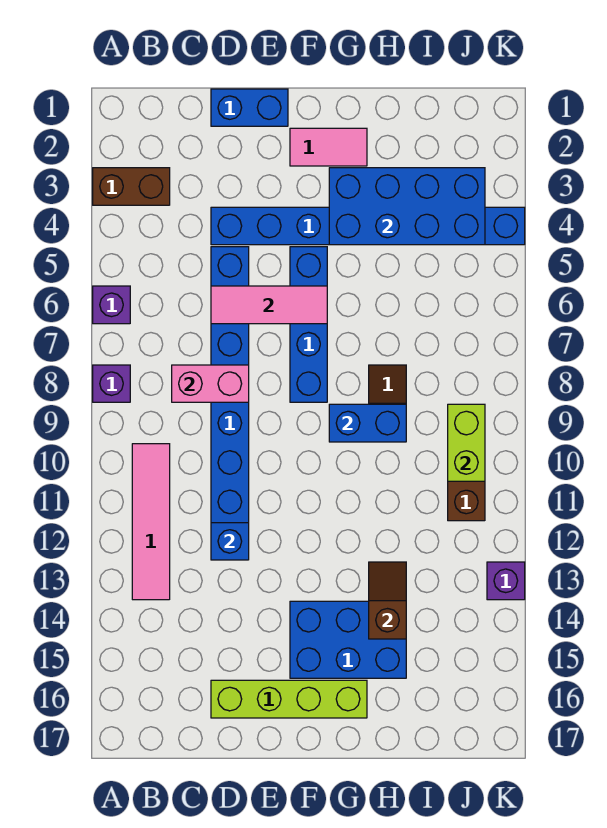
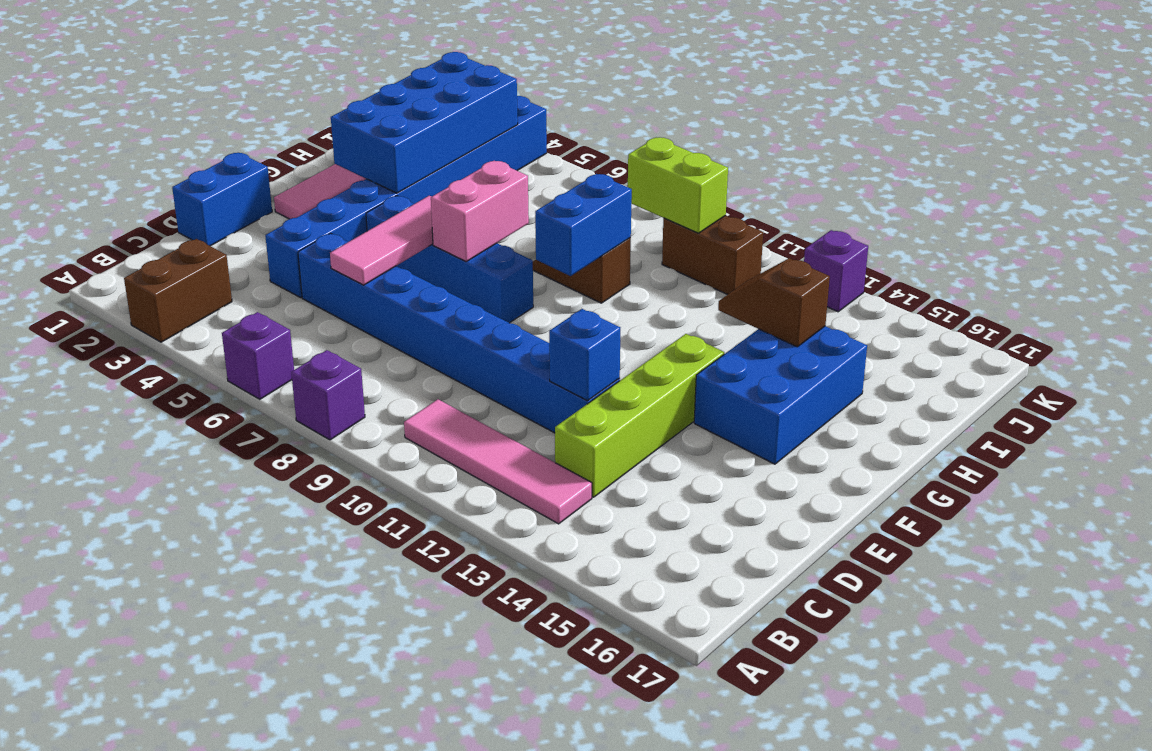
pink brick C8:D8 level 2 -> pink brick F7:G7 level 2
lime brick D16:G16 level 1 -> lime brick C13:F13 level 1

